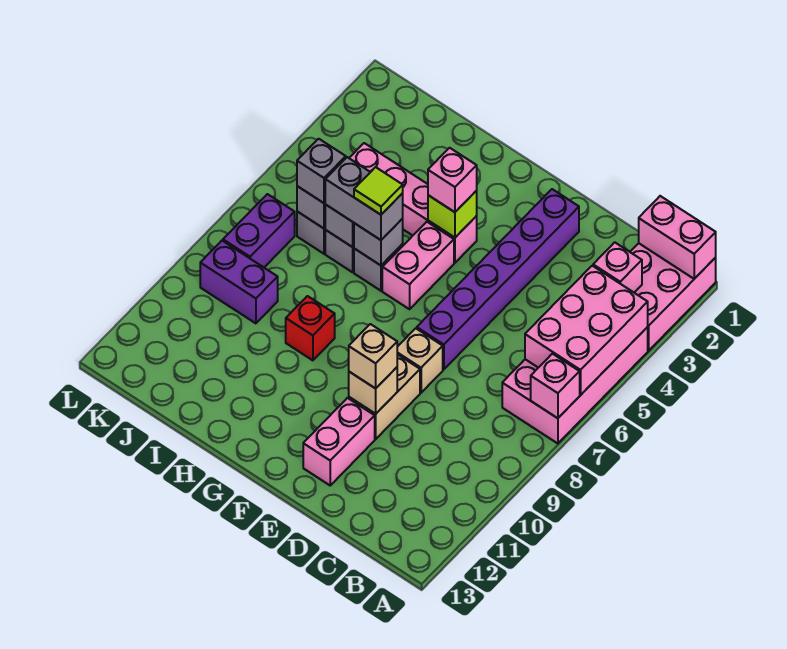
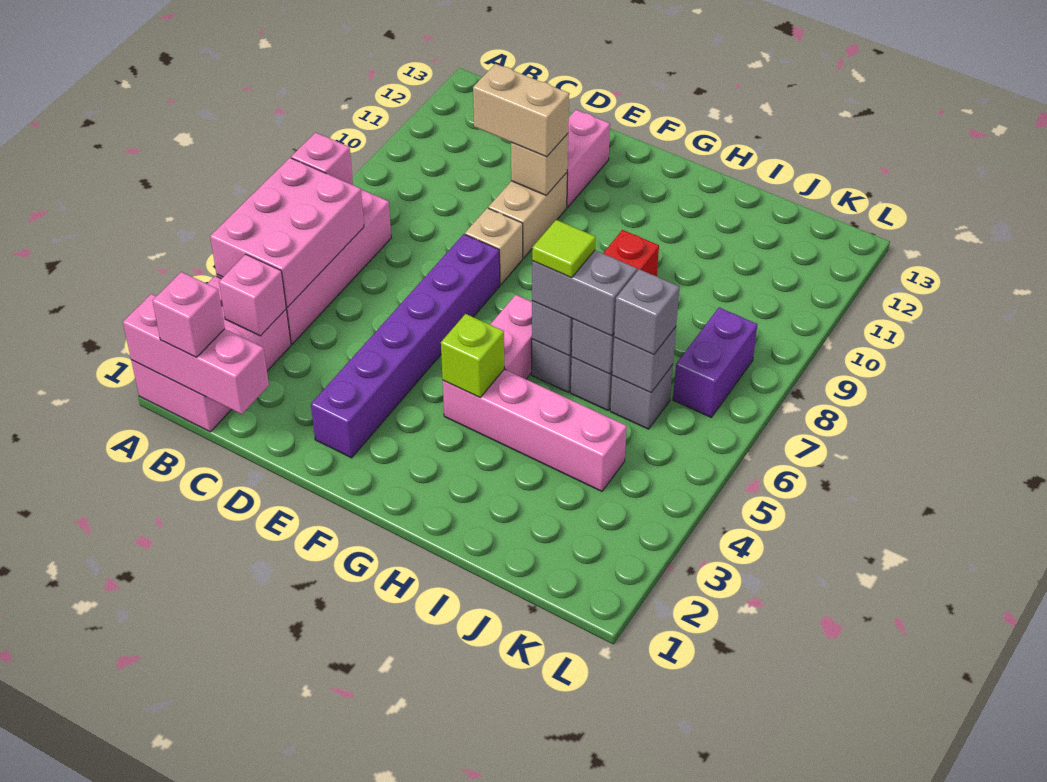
pink brick A1:B1 level 2 -> pink brick A1:C1 level 2
tan brick E10 level 3 -> tan brick D10:E10 level 3
pink brick G4 level 3 -> pink brick B1 level 3
purple brick J9:K9 level 1 -> none

